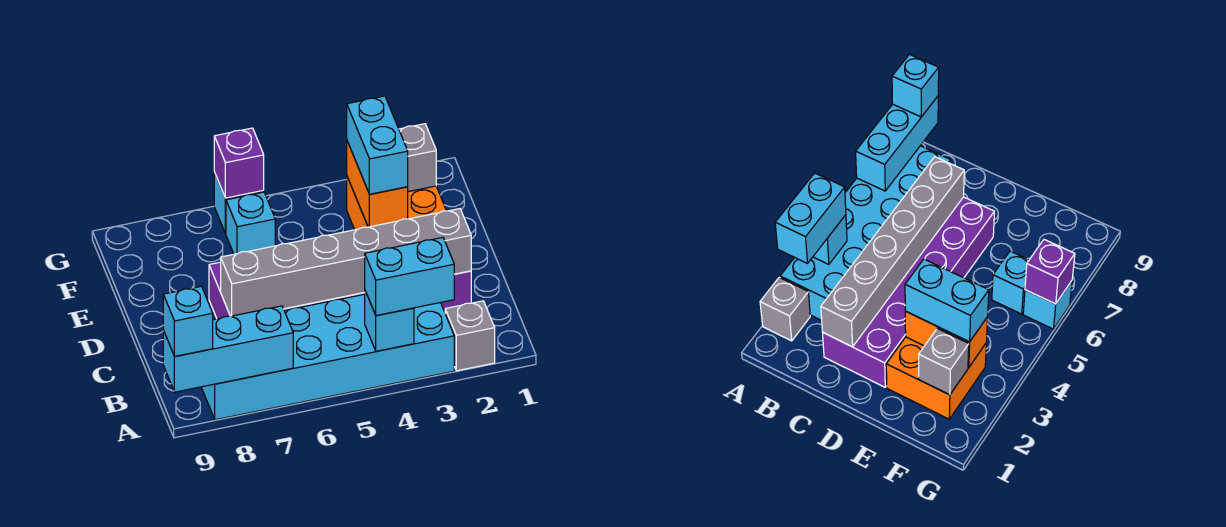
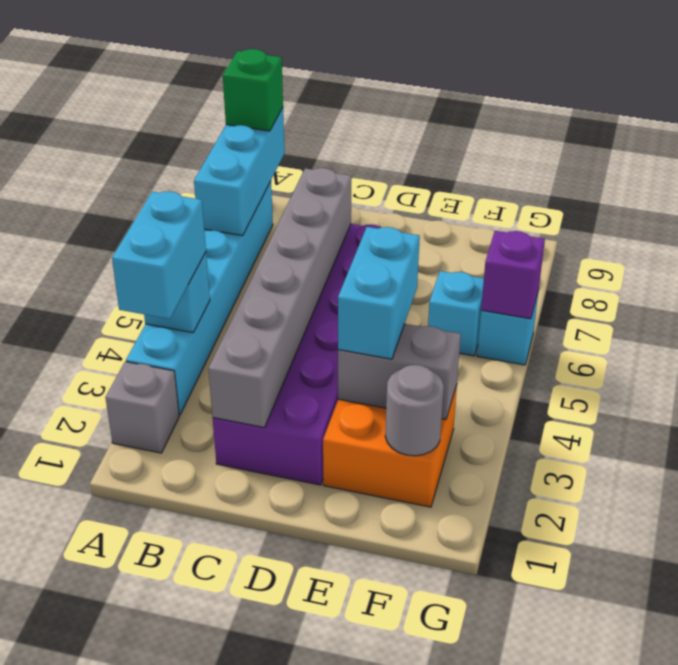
cyan brick A3:B8 level 1 -> cyan brick A3:A8 level 1
cyan brick A9 level 3 -> green brick A9 level 3
orange brick E3:F3 level 2 -> grey brick E3:F3 level 2
cyan brick E3:F3 level 3 -> cyan brick E3:E4 level 3
grey brick F2 level 2 -> grey round brick F2 level 2

